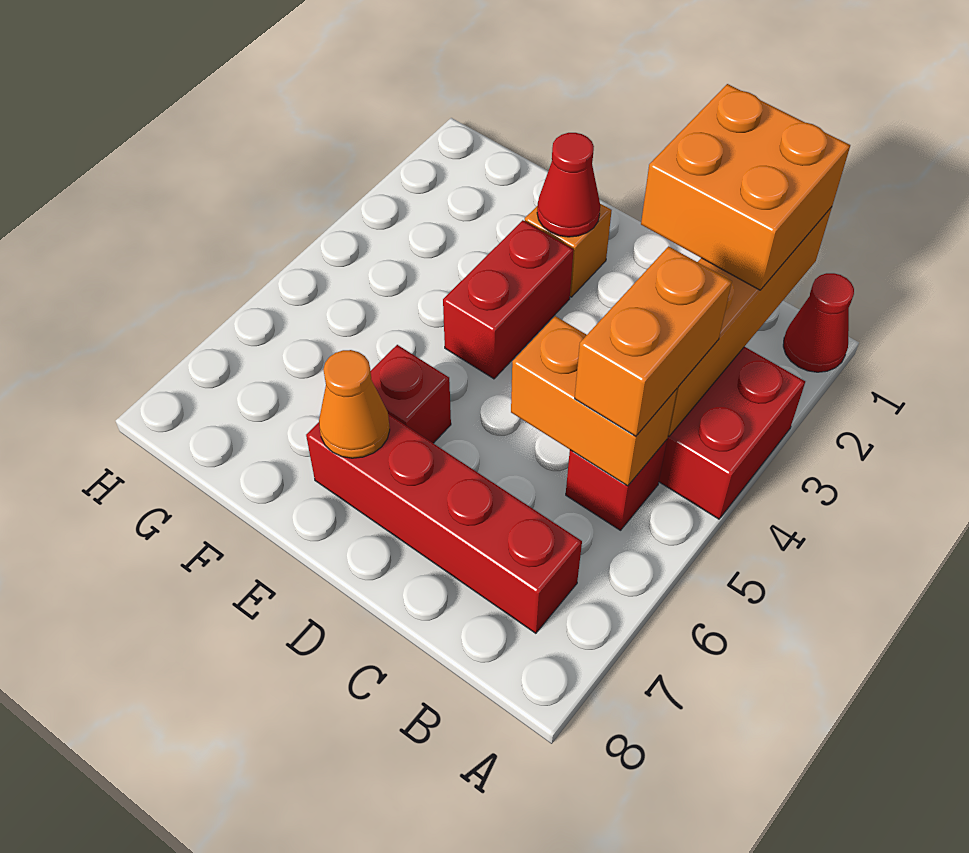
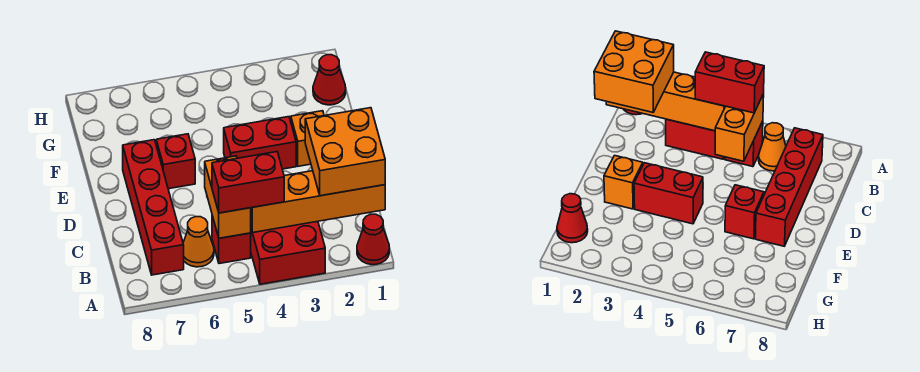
orange brick B4:B5 level 3 -> red brick B4:B5 level 3
red cone E2 level 2 -> red cone G1 level 1
orange cone E7 level 2 -> orange cone B6 level 1

